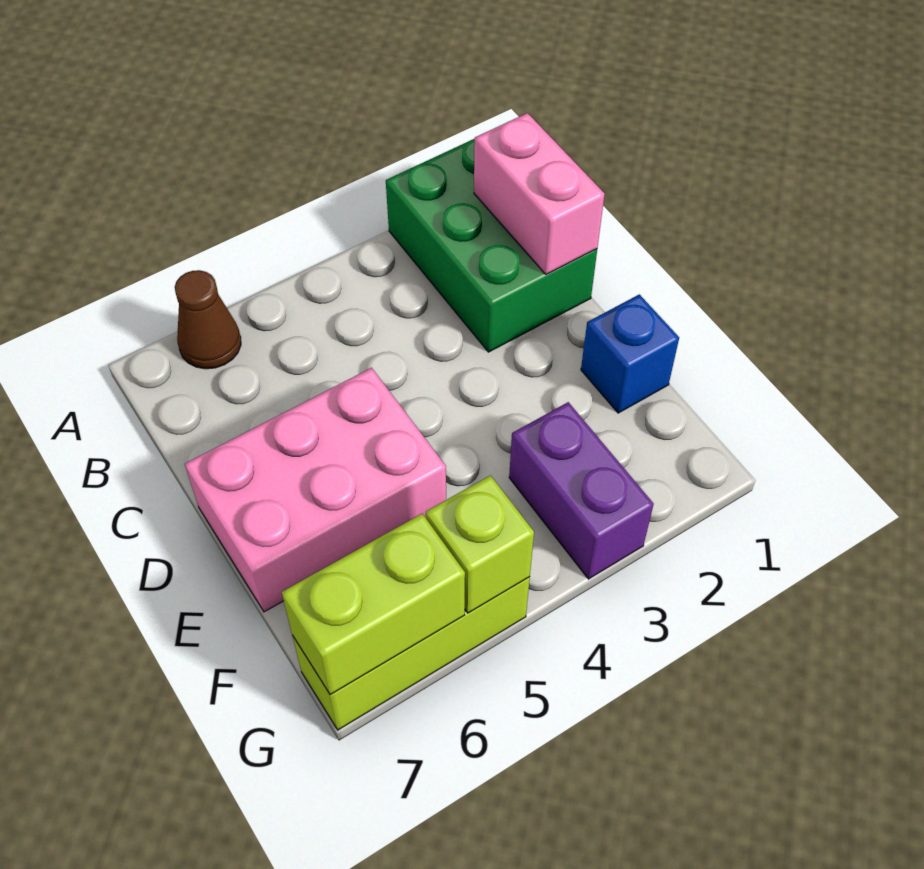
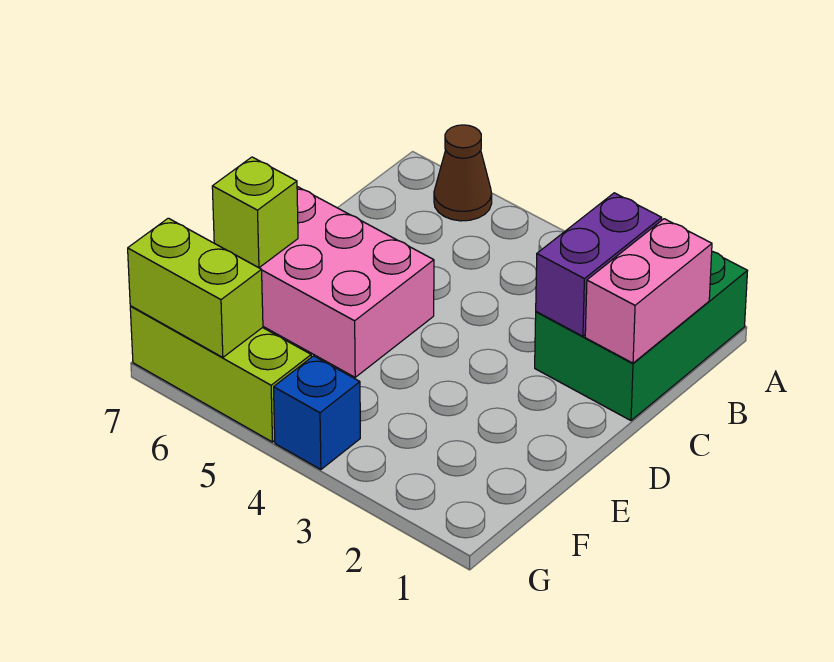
blue brick E1 level 1 -> blue brick G4 level 1
purple brick F3:G3 level 1 -> purple brick B2:C2 level 2
lime brick G5 level 2 -> lime brick E7 level 2

